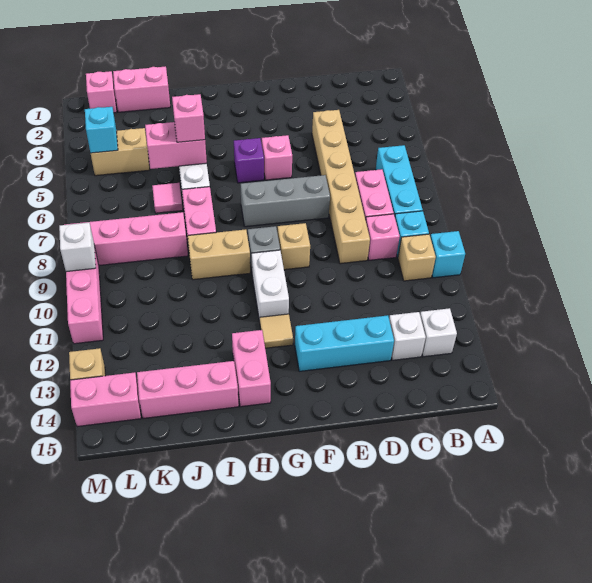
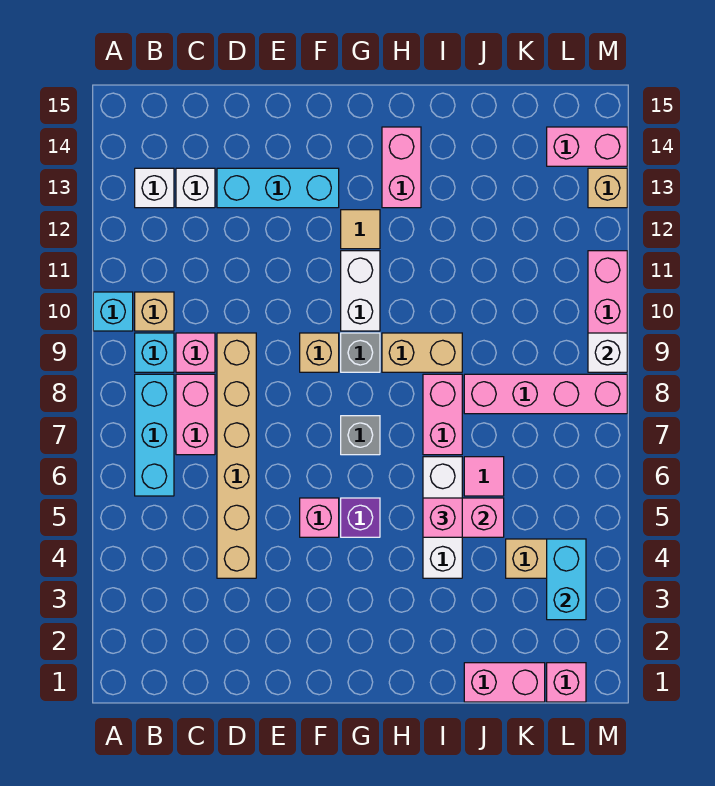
grey brick E7:G7 level 1 -> grey brick G7 level 1
pink brick I14:K14 level 1 -> none
cyan brick L4 level 2 -> cyan brick L3:L4 level 2

